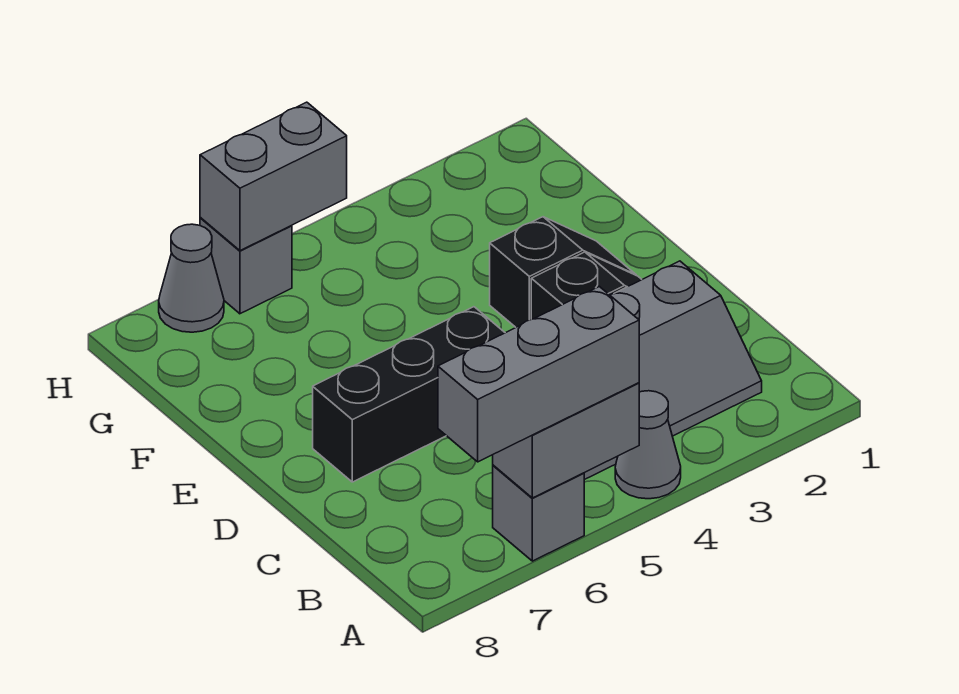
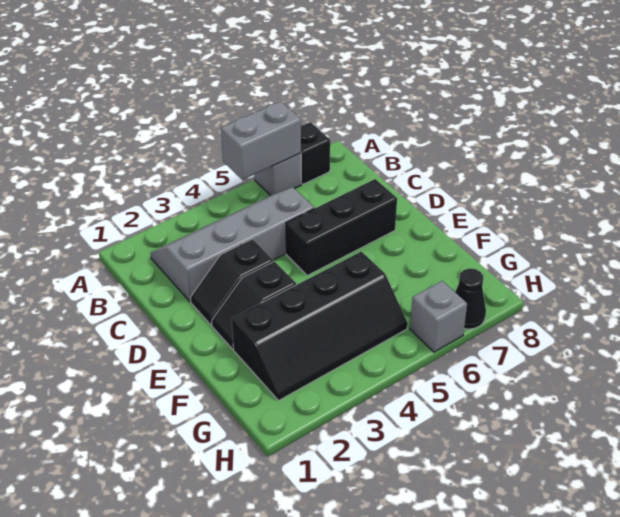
grey cone A4 level 1 -> none
grey brick A5:A7 level 3 -> none
none -> black brick A7 level 1
none -> black slope F2:G5 level 1 top F
grey brick H5:H6 level 2 -> none
grey cone H7 level 1 -> black cone H7 level 1

